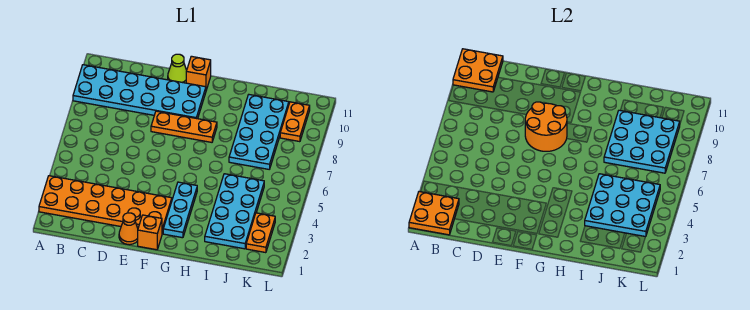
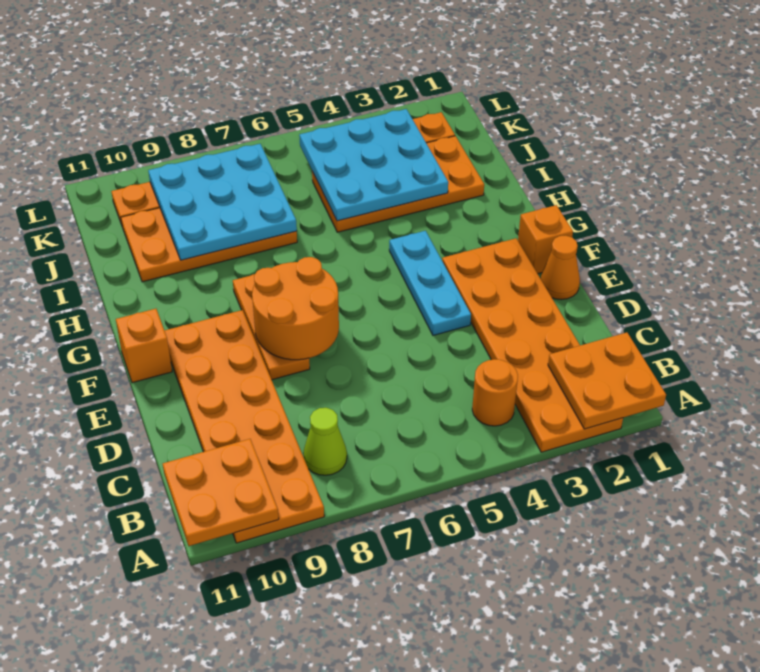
cyan plate A9:F10 level 1 -> orange plate A9:F10 level 1
none -> orange round brick B4 level 1
lime cone E11 level 1 -> lime cone B8 level 1
cyan plate G2:G4 level 1 -> cyan plate E4:G4 level 1
cyan plate I2:J5 level 1 -> orange plate I2:J5 level 1
cyan plate I7:J10 level 1 -> orange plate I7:J10 level 1

